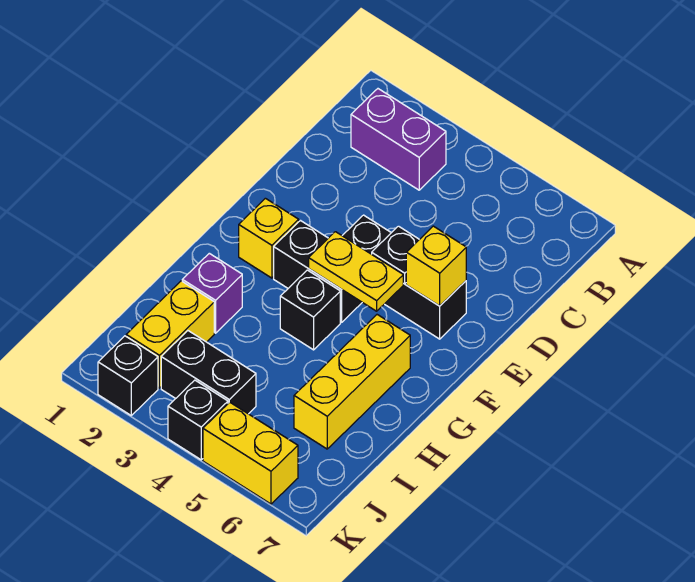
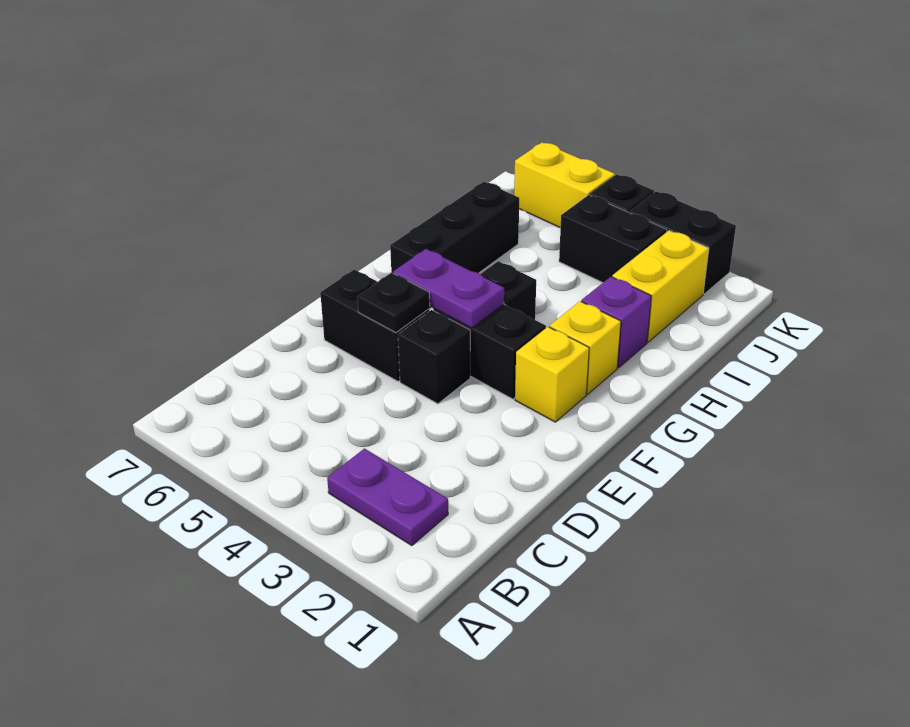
purple brick B2:B3 level 1 -> purple plate B2:B3 level 1
yellow brick E6 level 2 -> yellow brick G2 level 1
yellow plate F4:F5 level 2 -> purple plate F4:F5 level 2
yellow brick G6:I6 level 1 -> black brick G6:I6 level 1
black brick K2 level 1 -> black brick K2:K3 level 1

